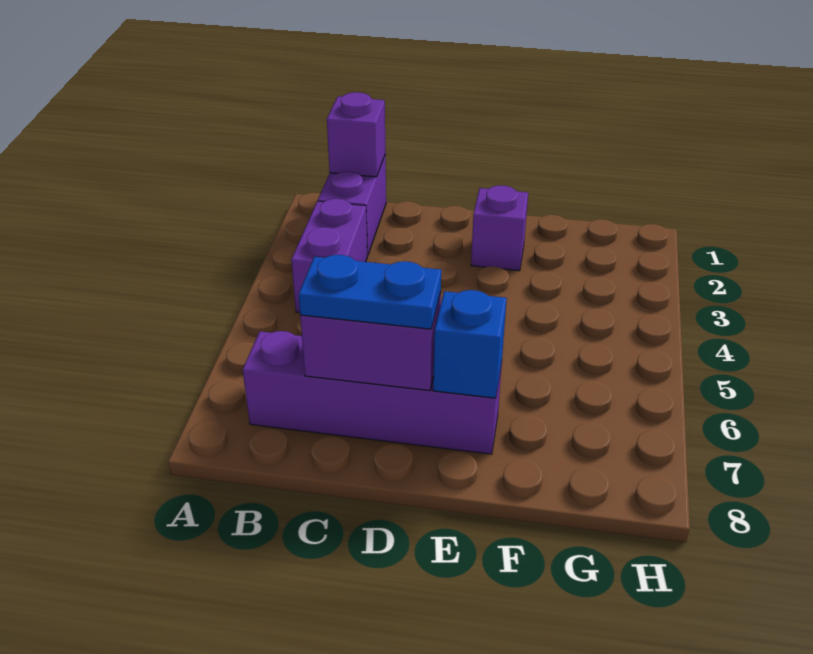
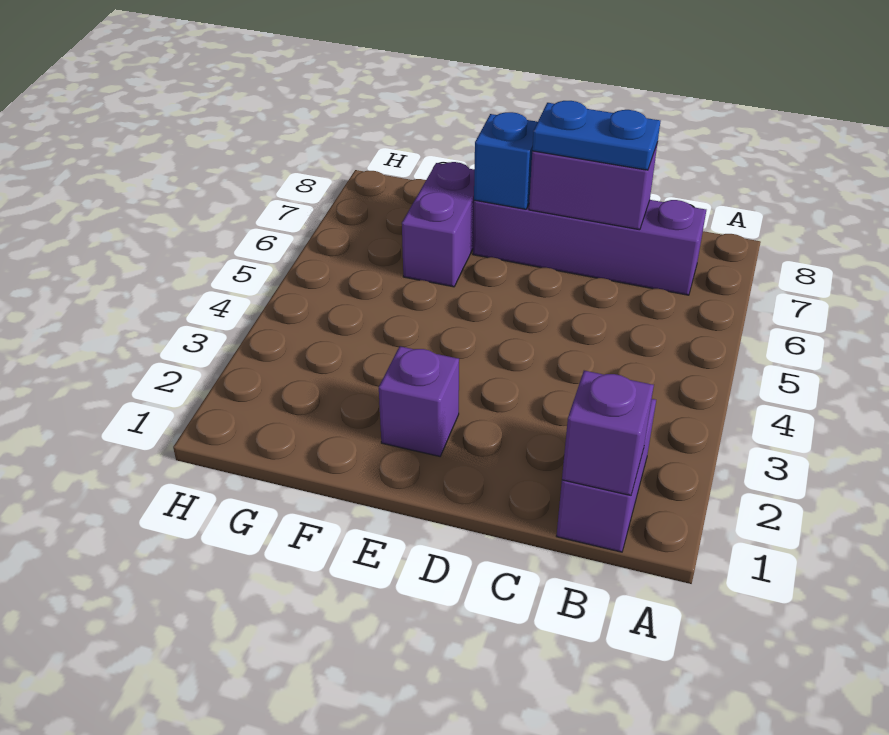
purple brick B3:B4 level 1 -> purple brick F6:F7 level 1

